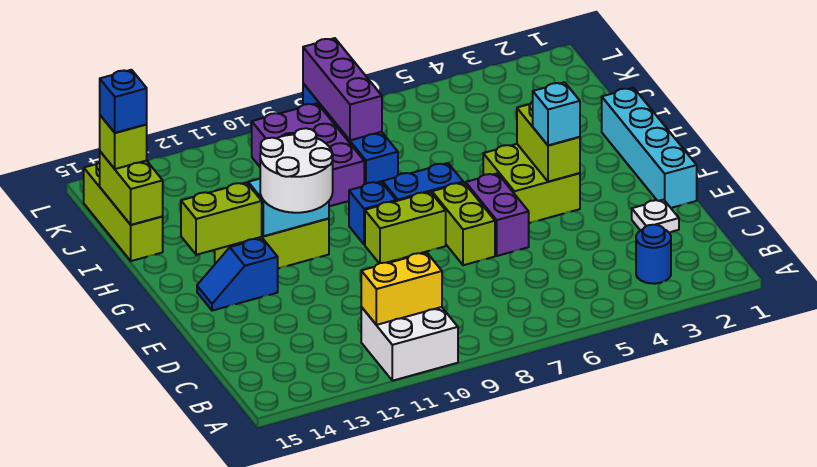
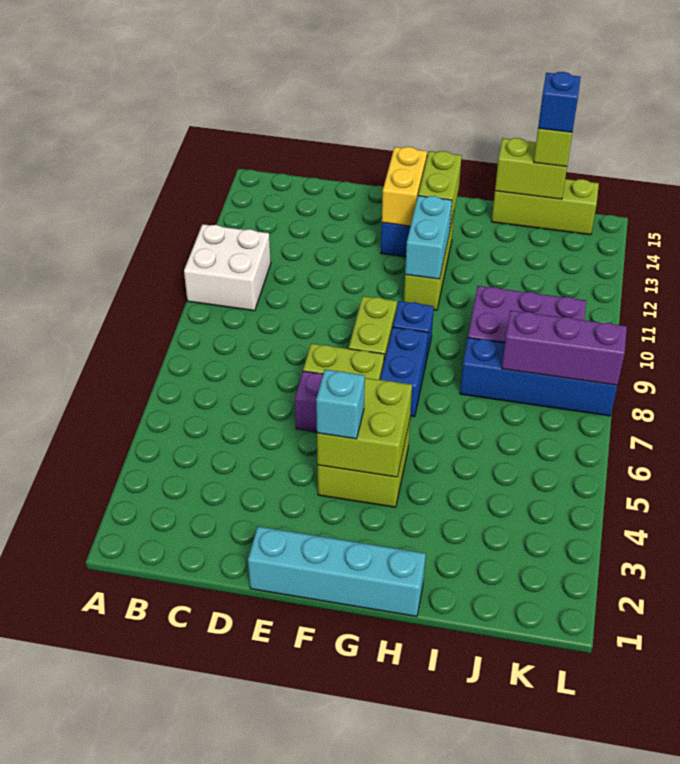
blue round brick B3 level 1 -> none
yellow brick B10:B11 level 2 -> yellow brick F13:F14 level 2
white plate D2 level 1 -> none
lime brick F4:G4 level 2 -> lime brick F4:G5 level 2
white round brick F11:G12 level 3 -> none

